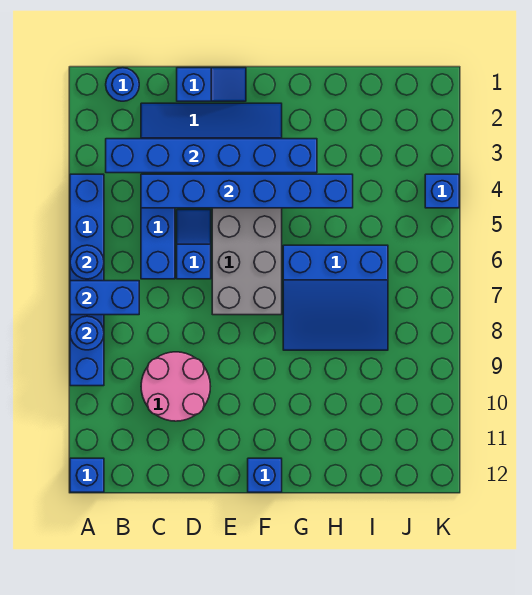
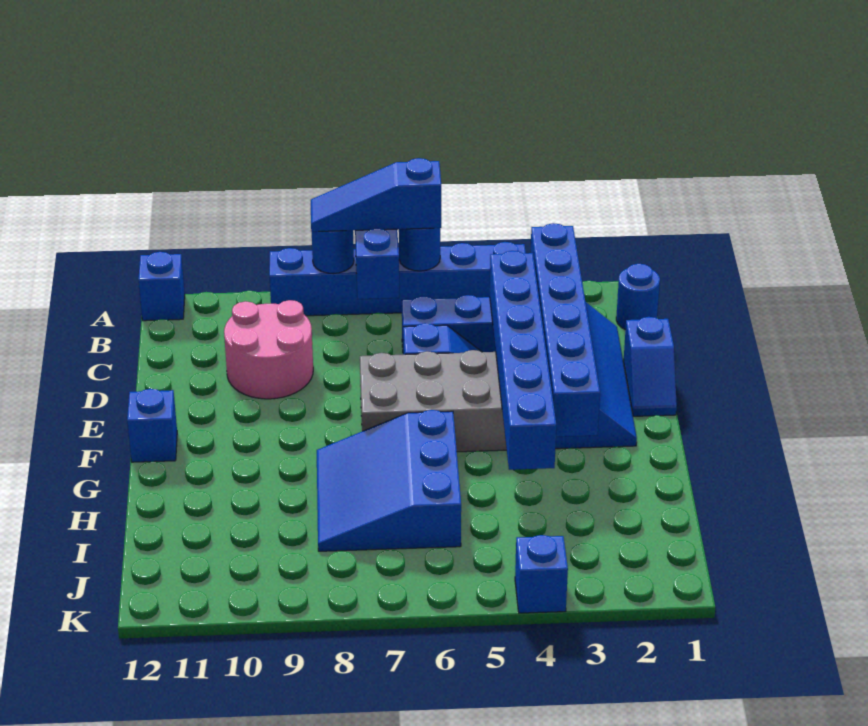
none -> blue slope A6:A8 level 3 top 6

